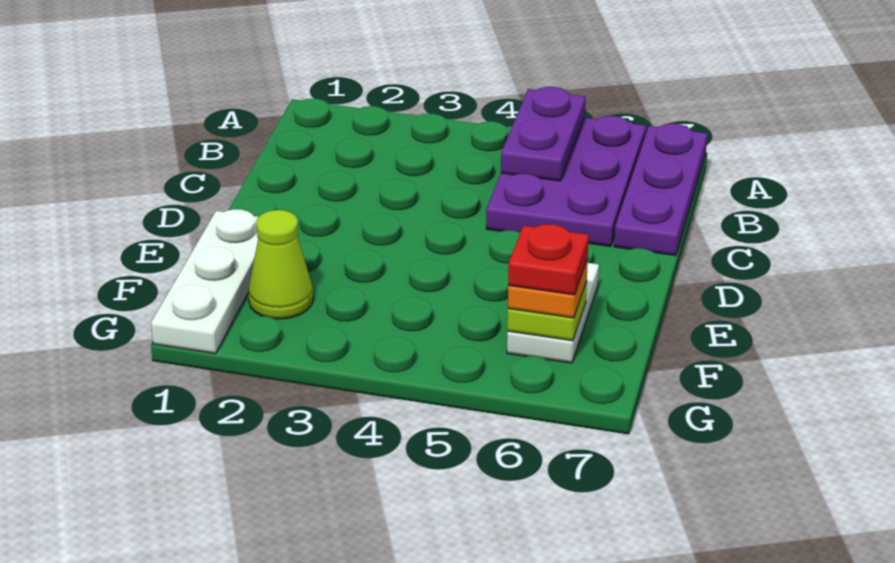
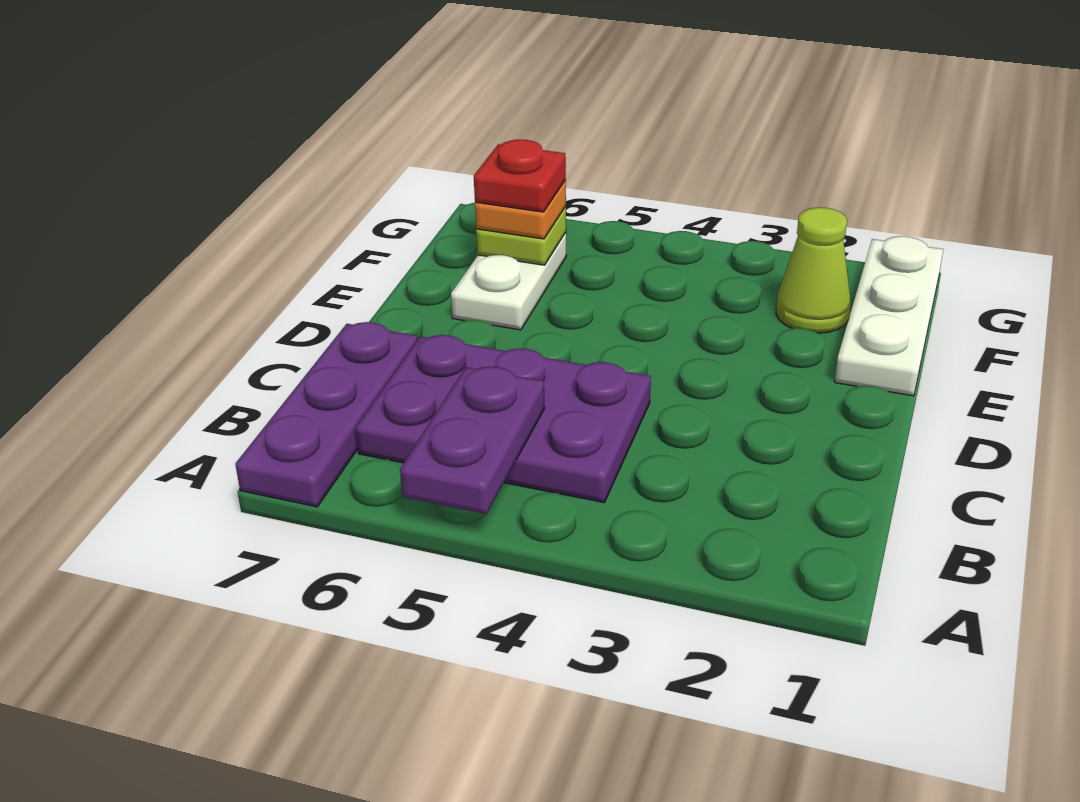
purple plate A5:C6 level 1 -> purple plate B4:C6 level 1

